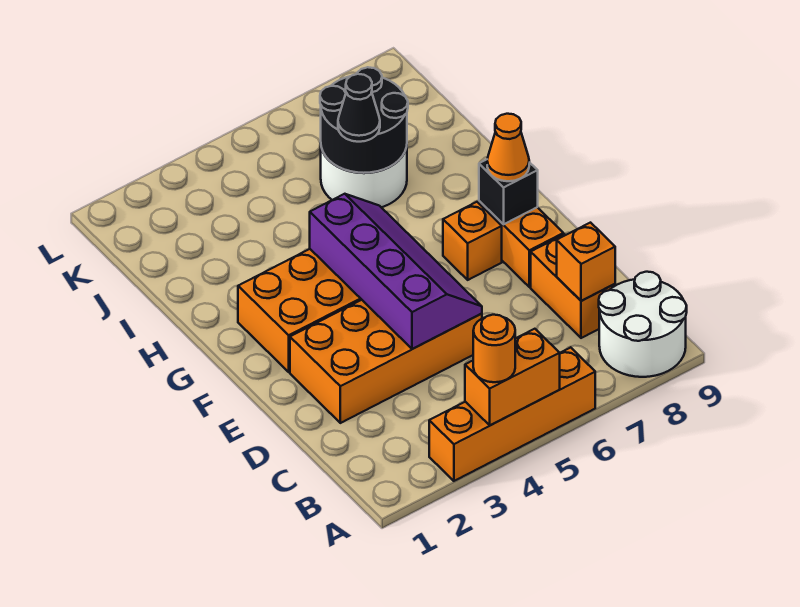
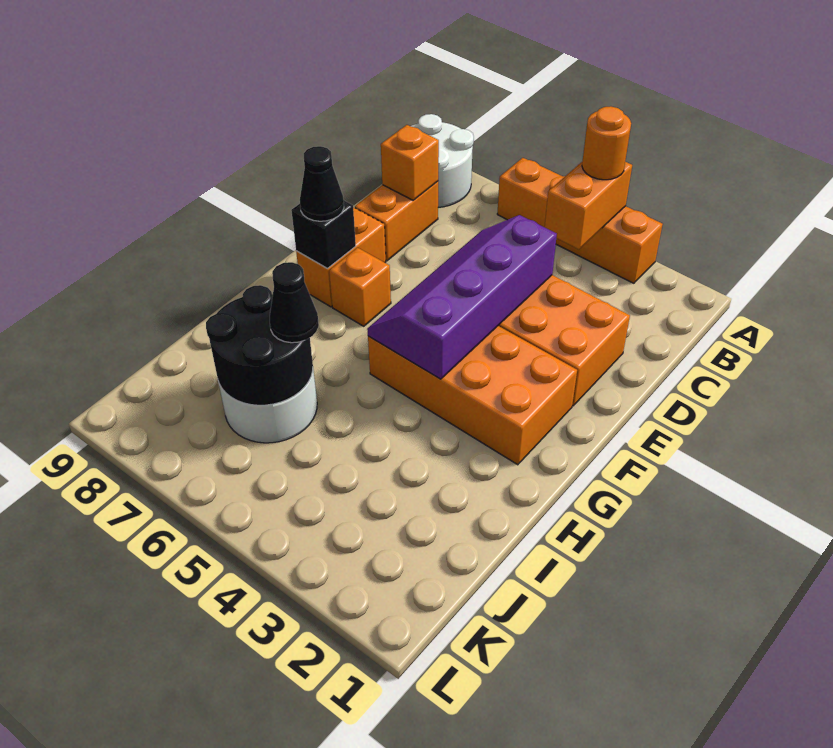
orange brick A4:A5 level 2 -> orange brick A4:B4 level 2
orange cone F8 level 3 -> black cone F8 level 3

